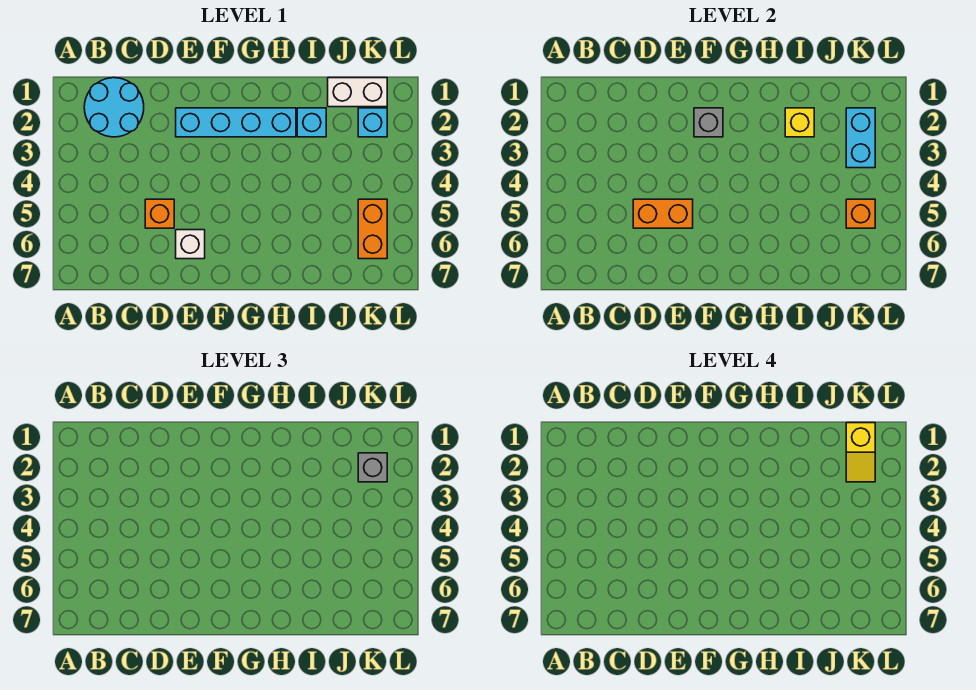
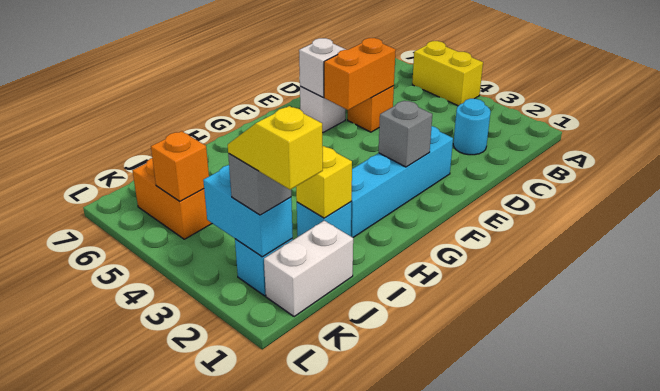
none -> yellow brick A4:A5 level 1
cyan round brick B1:C2 level 1 -> cyan round brick C2 level 1
none -> white brick E6 level 2

